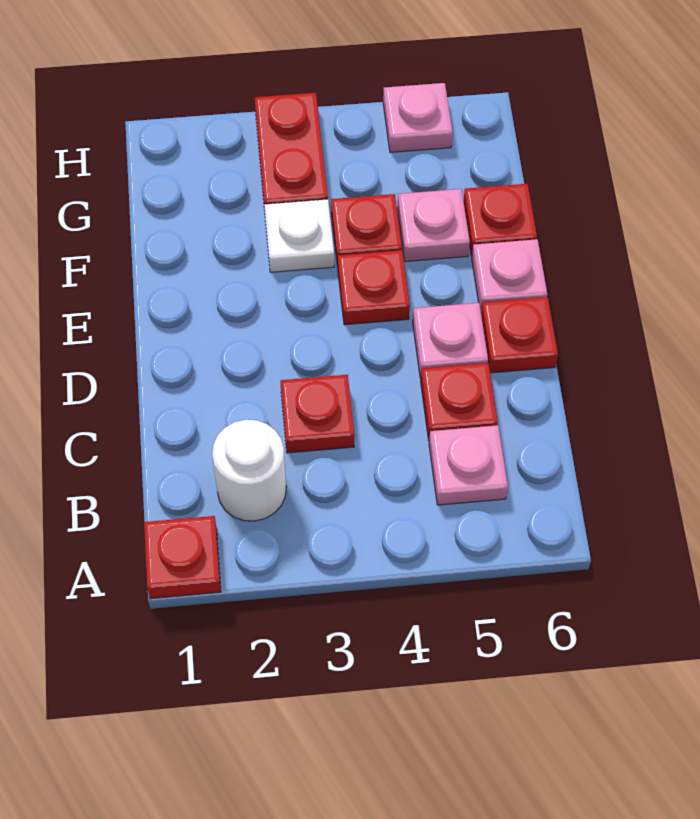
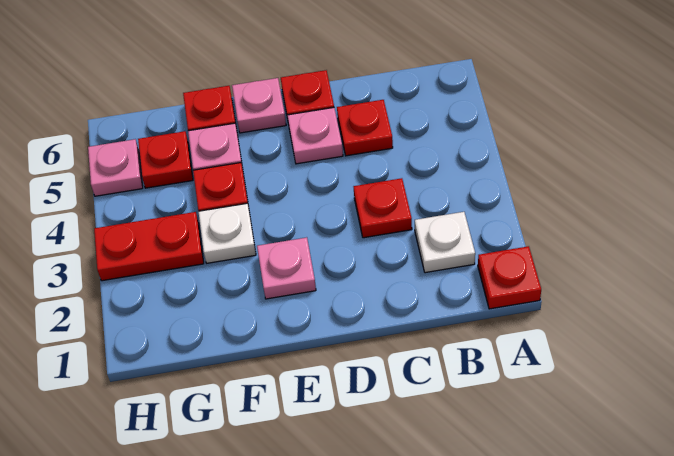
white round brick B2 level 1 -> white plate B2 level 1
pink plate B5 level 1 -> pink plate E2 level 1
red plate E4 level 1 -> red plate G5 level 1

